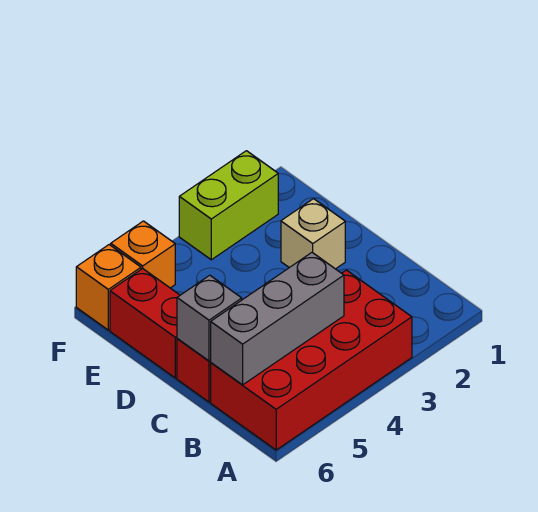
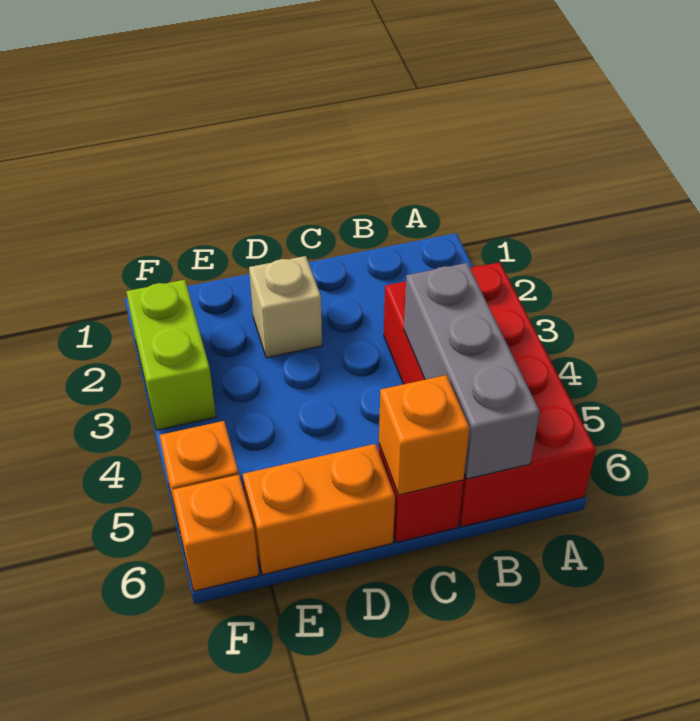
grey brick C6 level 2 -> orange brick C6 level 2
red brick D6:E6 level 1 -> orange brick D6:E6 level 1

